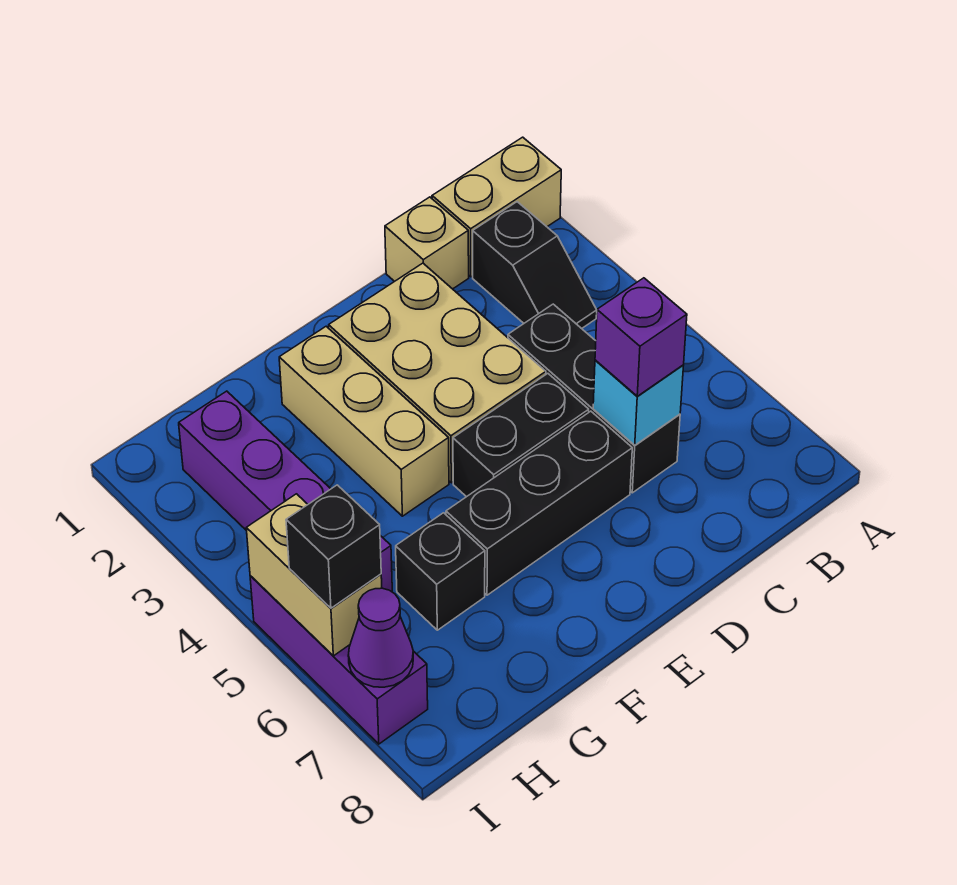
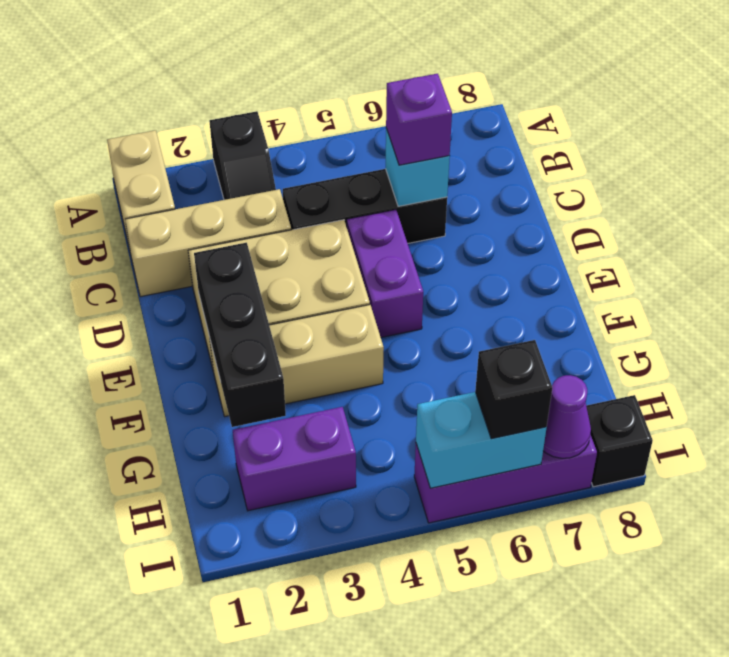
black slope B2:B3 level 1 top 2 -> black slope A3:B3 level 1 top A
tan brick C1 level 1 -> tan brick C1:C3 level 1
black brick D5:E5 level 1 -> purple brick D5:E5 level 1
black brick D6:F6 level 1 -> black brick E2:G2 level 2
black brick G6 level 1 -> black brick I8 level 1
purple brick H2:H5 level 1 -> purple brick H2:H3 level 1
tan brick I5:I6 level 2 -> cyan brick I5:I6 level 2

